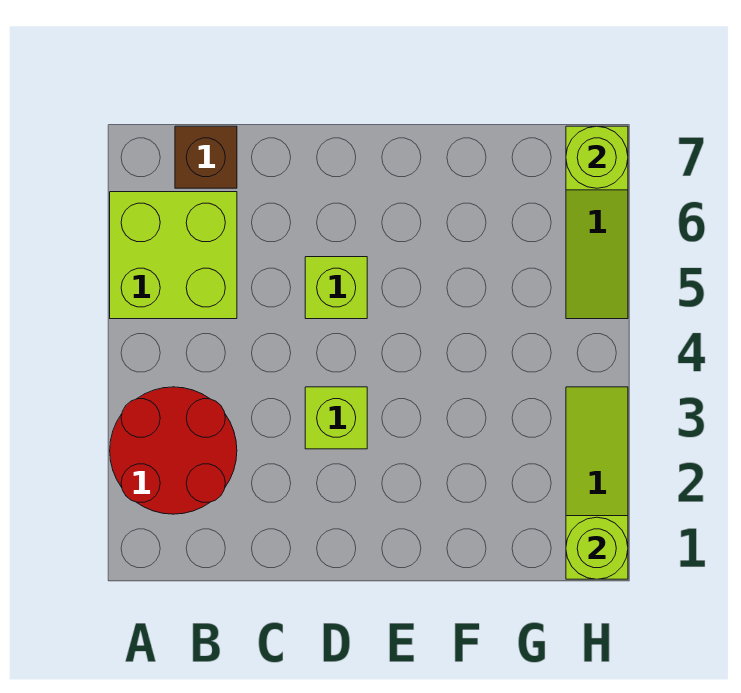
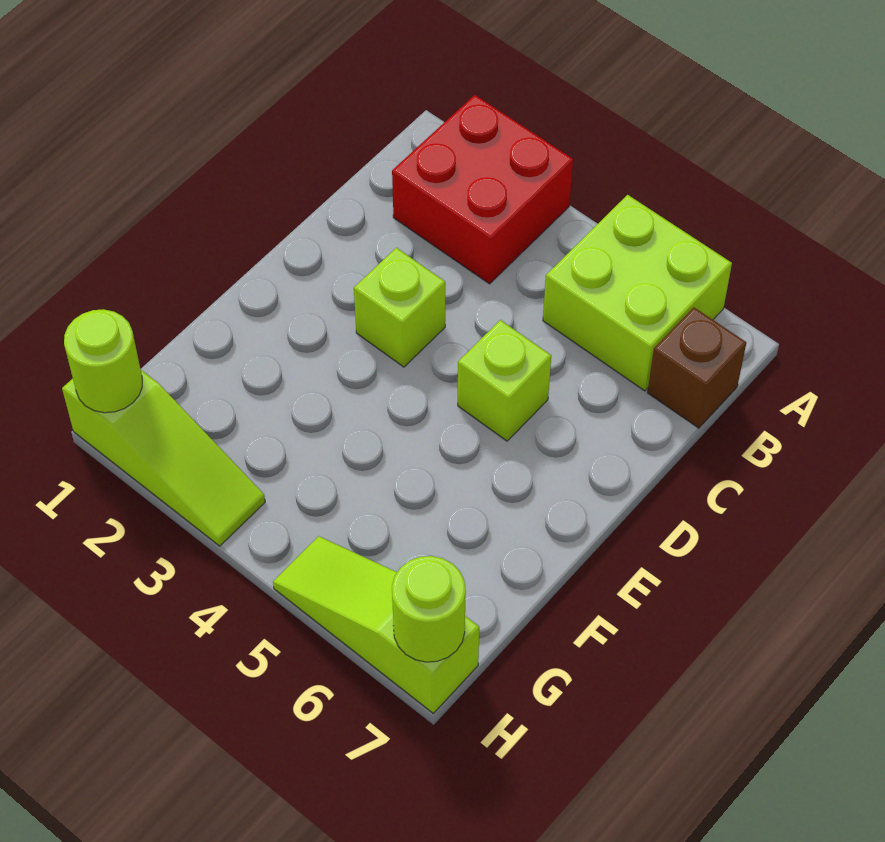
red round brick A2:B3 level 1 -> red brick A2:B3 level 1

